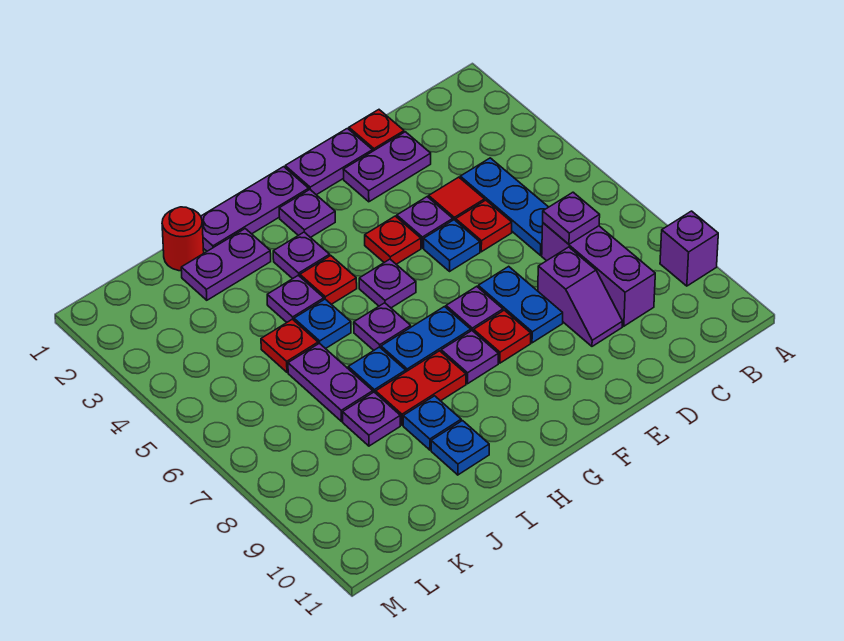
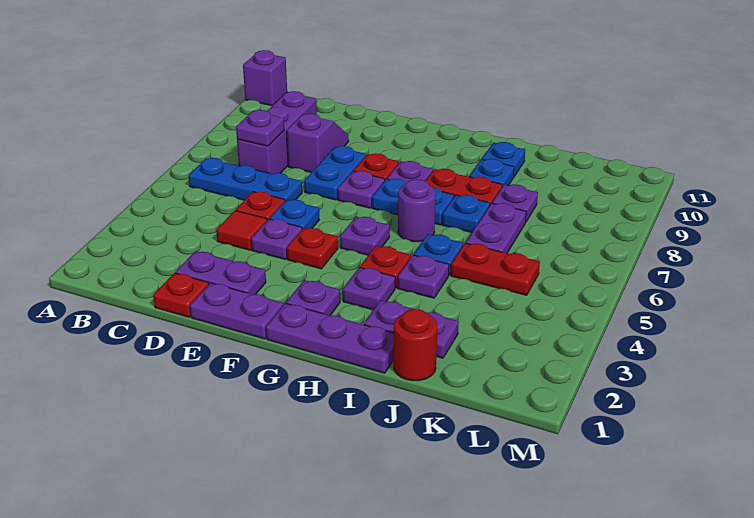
purple brick A9 level 1 -> purple brick A11 level 1
blue plate C4:C6 level 1 -> blue plate B6:D6 level 1
purple plate H6 level 1 -> purple round brick H6 level 1
red plate J5 level 1 -> red plate J5:K5 level 1

